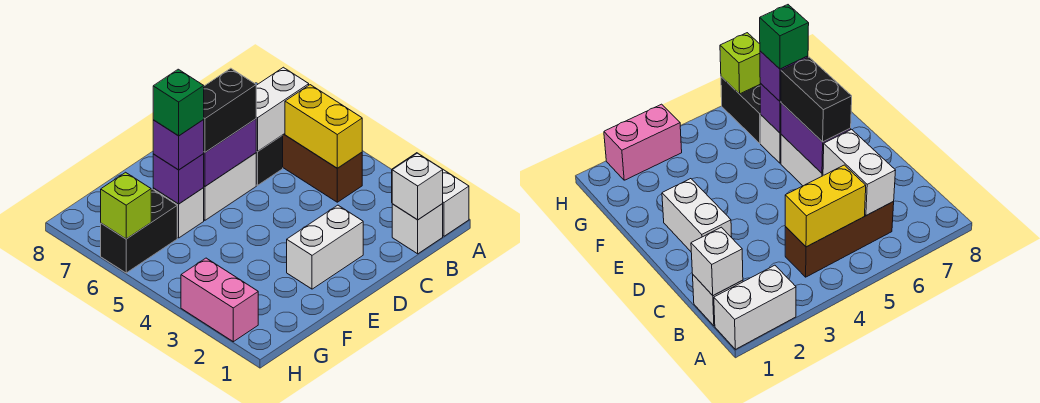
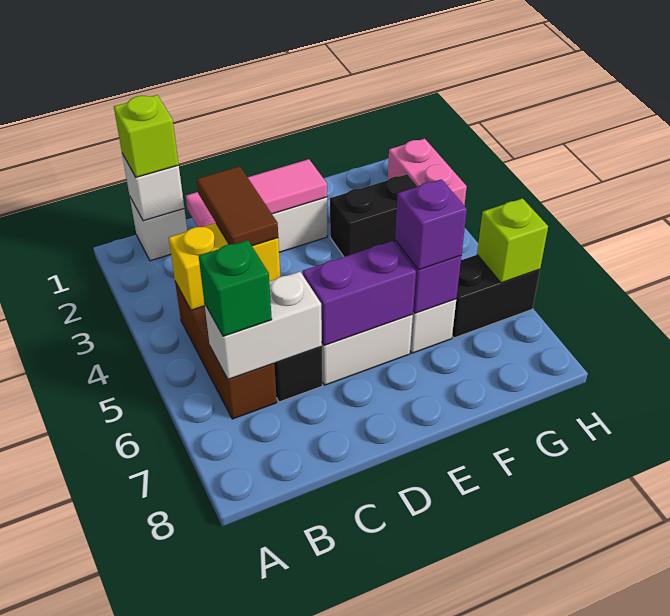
white brick A1:A2 level 1 -> none
none -> lime brick B1 level 3
yellow brick B4:B5 level 2 -> yellow brick B4:C4 level 2
none -> pink tile C2:E2 level 2
none -> brown tile C3:C4 level 3
black brick D6:E6 level 3 -> black brick F3:G3 level 1
green brick F6 level 4 -> green brick B6 level 3

